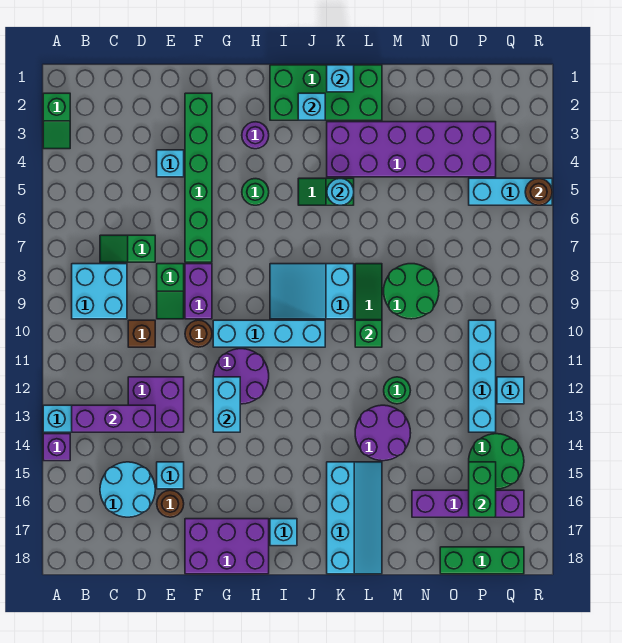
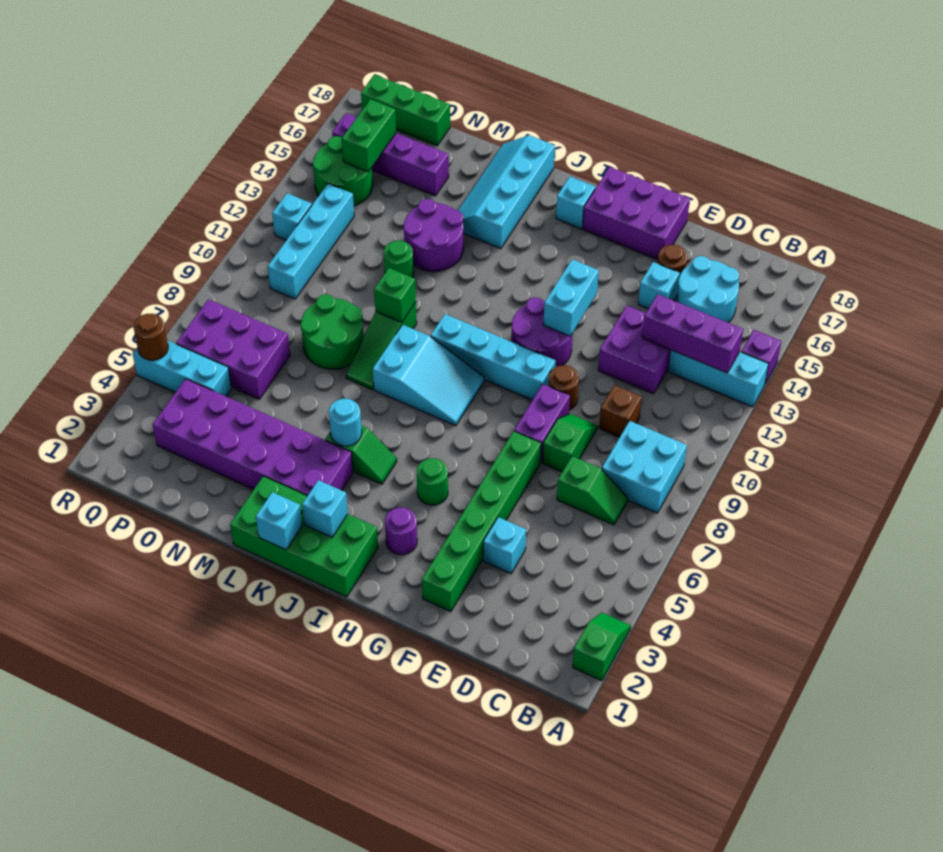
none -> purple brick O6:Q7 level 1

